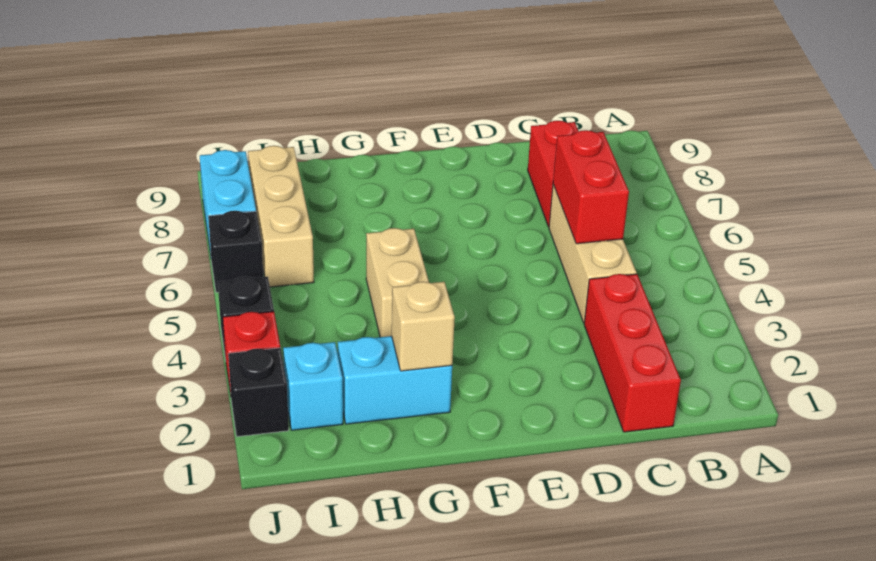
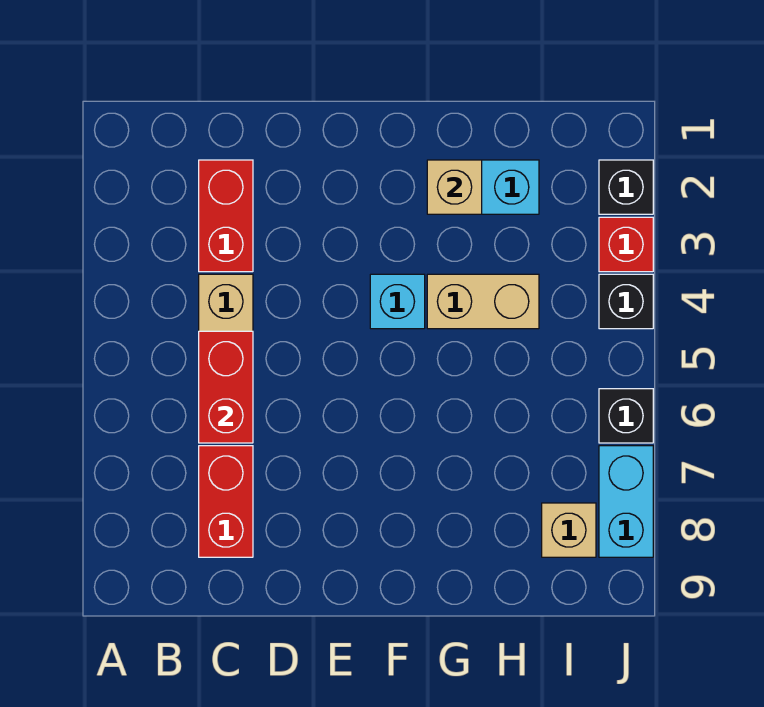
red brick C1:C3 level 1 -> red brick C2:C3 level 1
tan brick G4:G5 level 1 -> tan brick G4:H4 level 1
cyan brick I2 level 1 -> cyan brick F4 level 1
tan brick I6:I8 level 1 -> tan brick I8 level 1

